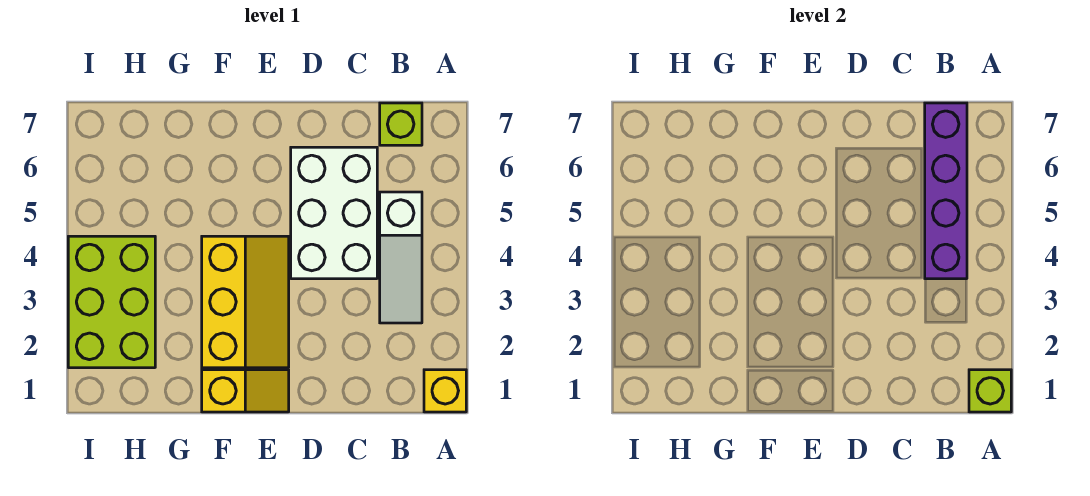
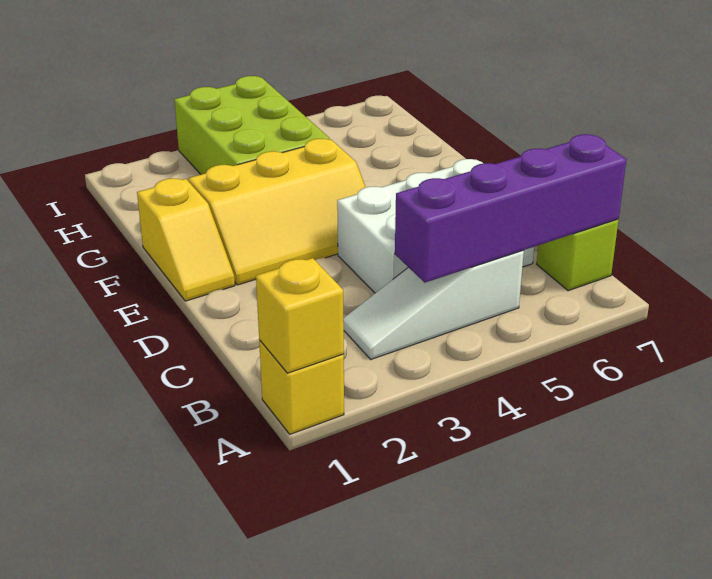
lime brick A1 level 2 -> yellow brick A1 level 2
lime brick H2:I4 level 1 -> lime brick G3:I4 level 1

